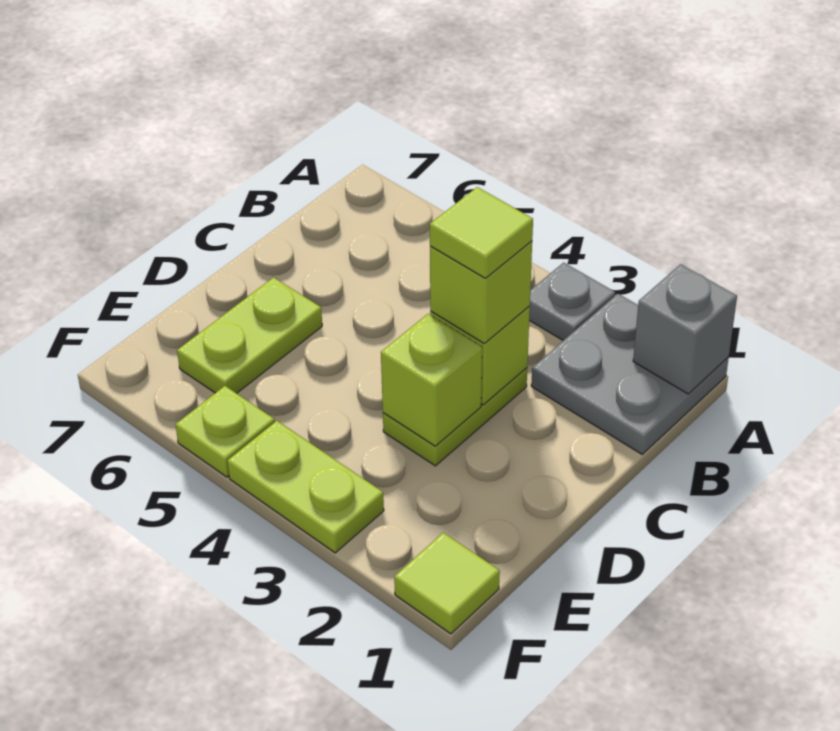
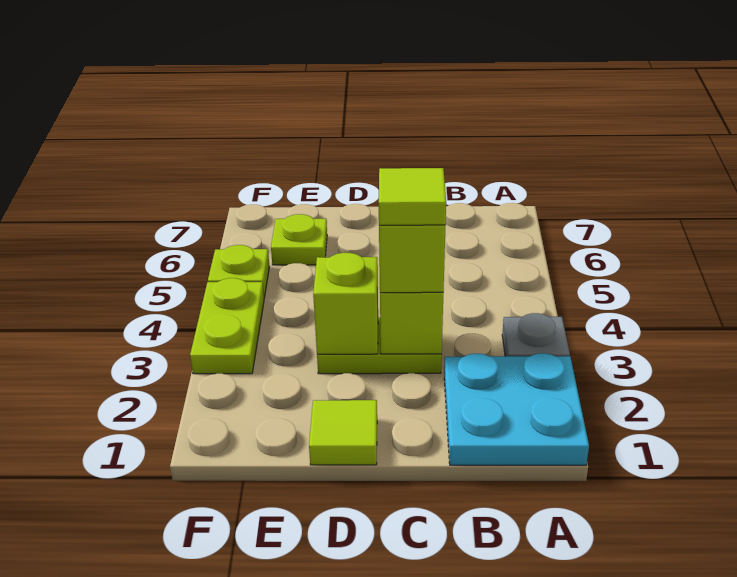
grey plate A1:B2 level 1 -> cyan plate A1:B2 level 1
grey brick A1 level 2 -> none
lime plate D6:E6 level 1 -> lime plate E6 level 1
lime tile F1 level 1 -> lime tile D1 level 1

